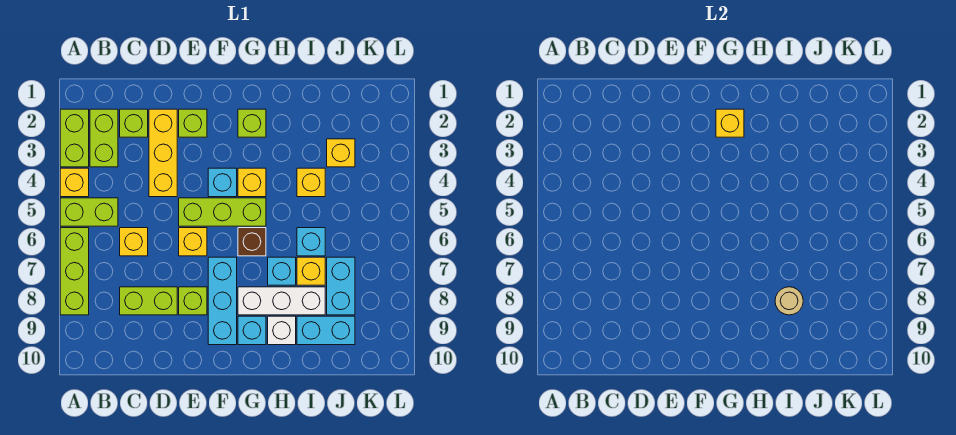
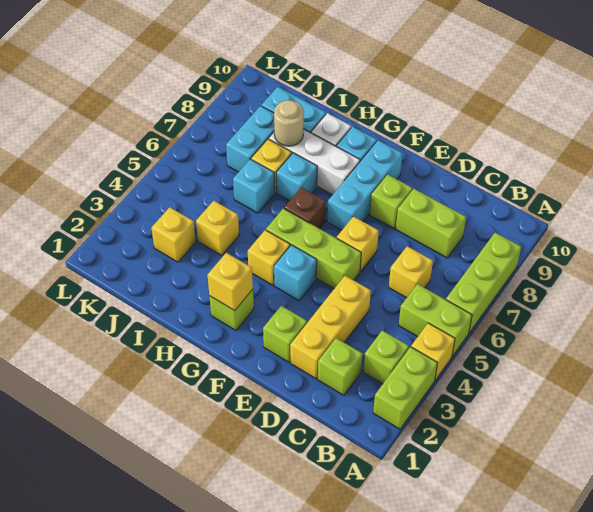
lime brick B2:B3 level 1 -> lime brick B3 level 1

